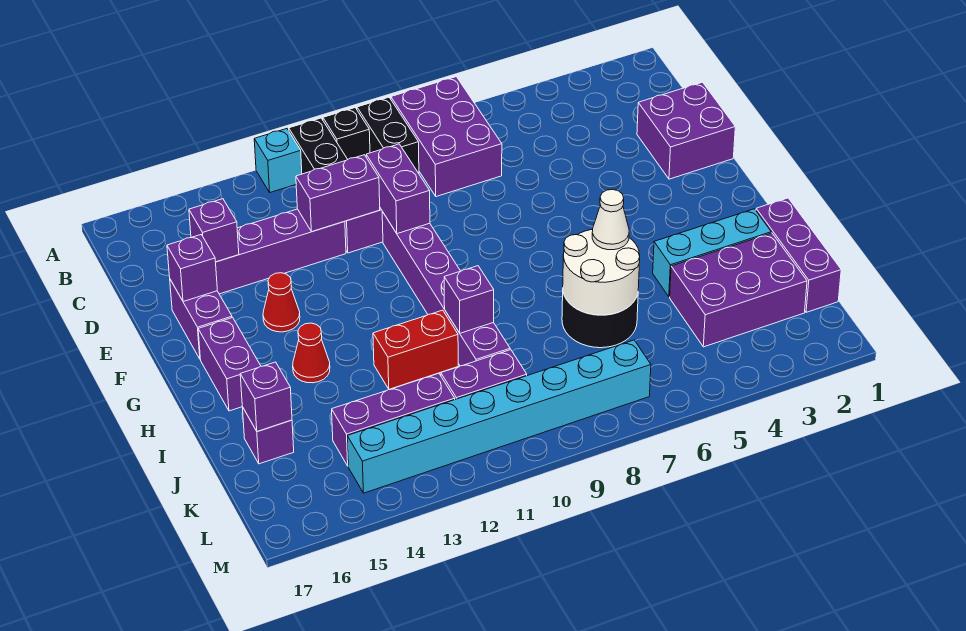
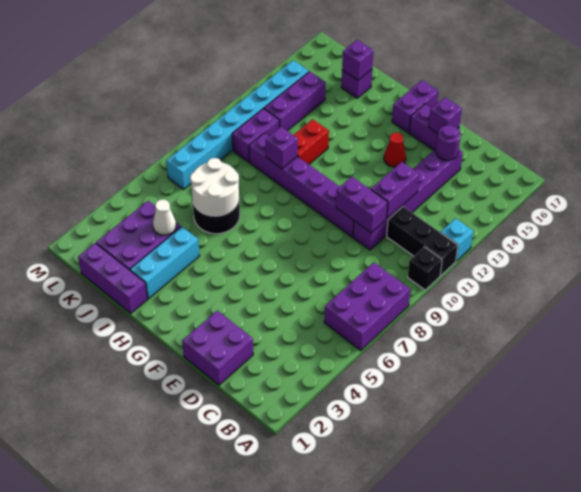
purple brick A7:C8 level 1 -> purple brick A6:B8 level 1
black brick A9:B9 level 1 -> none
purple brick D15 level 2 -> purple round brick D15 level 2
purple brick G16:H16 level 1 -> purple brick G16:G17 level 1
red cone H14 level 1 -> none
white cone I6 level 3 -> white cone J4 level 2

